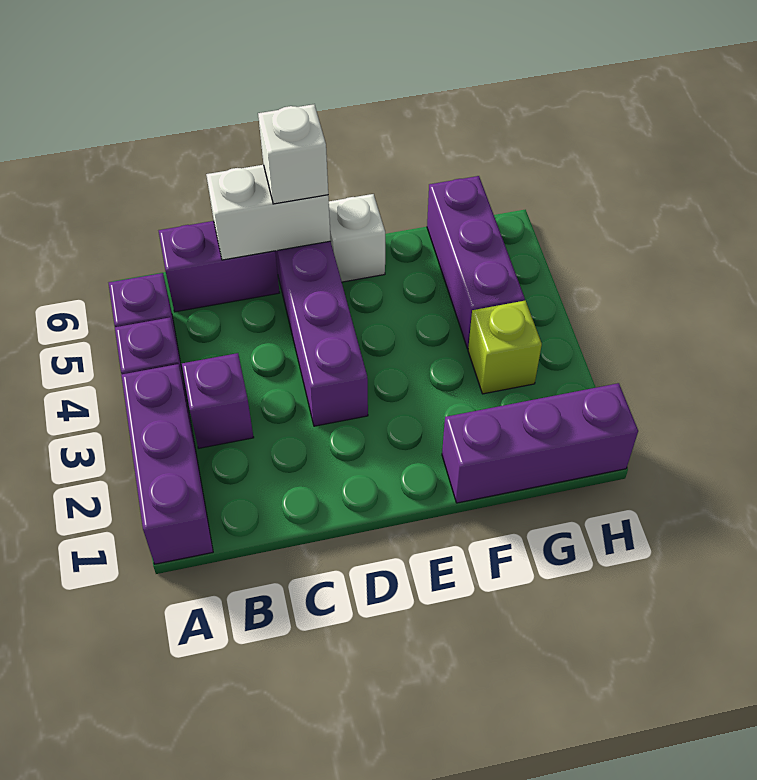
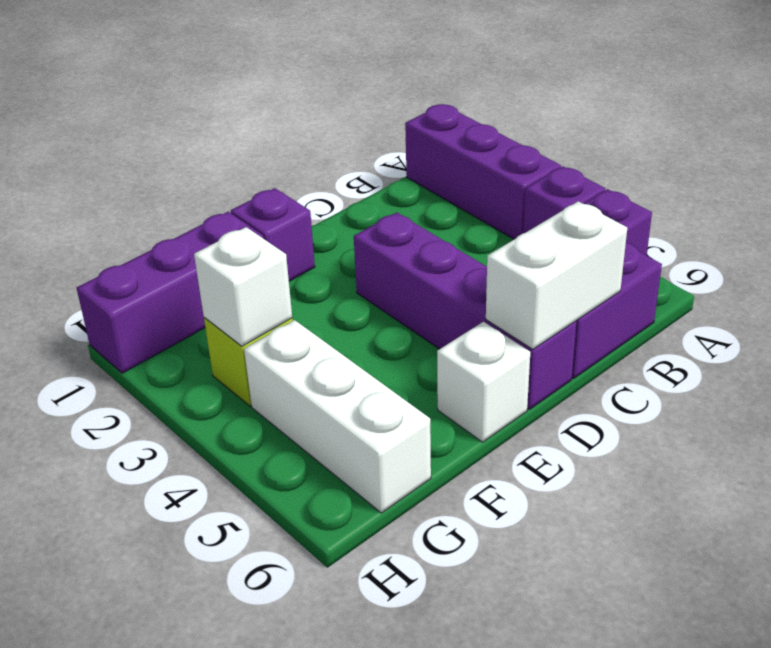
purple brick B3 level 1 -> purple brick E1 level 1
white brick D6 level 3 -> white brick G3 level 2
purple brick G4:G6 level 1 -> white brick G4:G6 level 1

